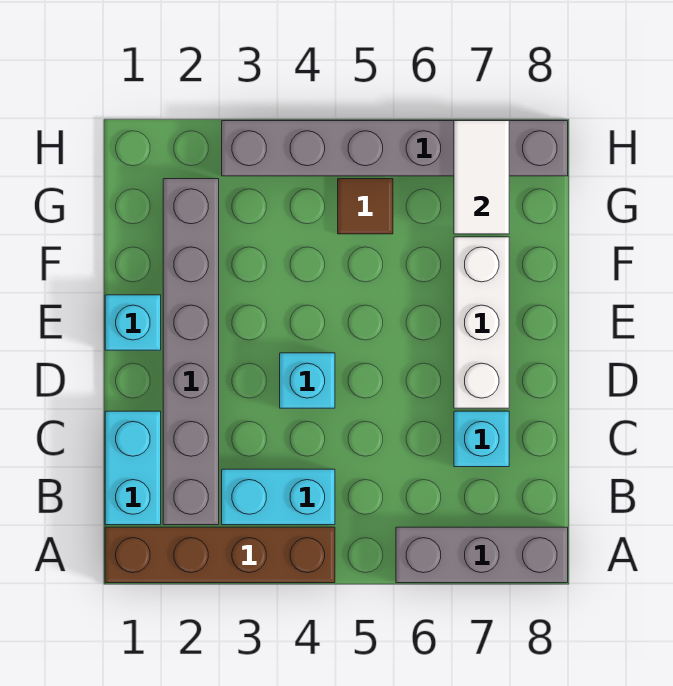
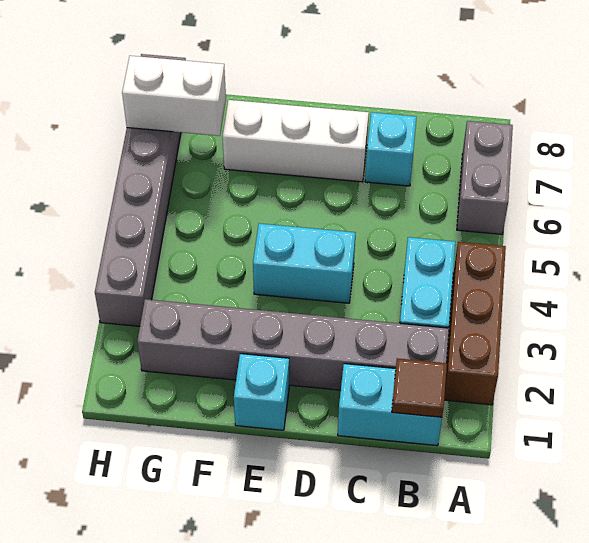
brown brick A1:A4 level 1 -> brown brick A2:A4 level 1
grey brick A6:A8 level 1 -> grey brick A6:A7 level 1
cyan brick D4 level 1 -> cyan brick D4:E4 level 1
brown tile G5 level 1 -> brown tile B1 level 2
white tile G7:H7 level 2 -> white brick G7:H7 level 2

